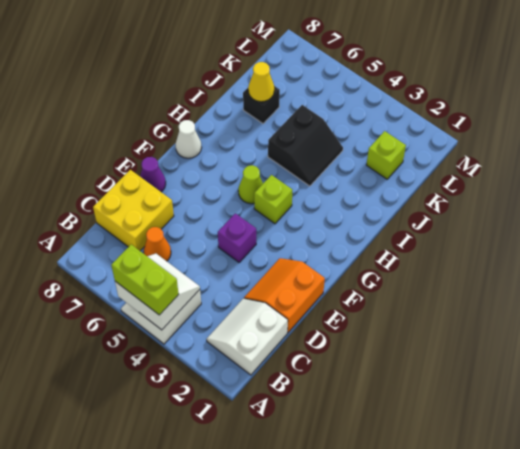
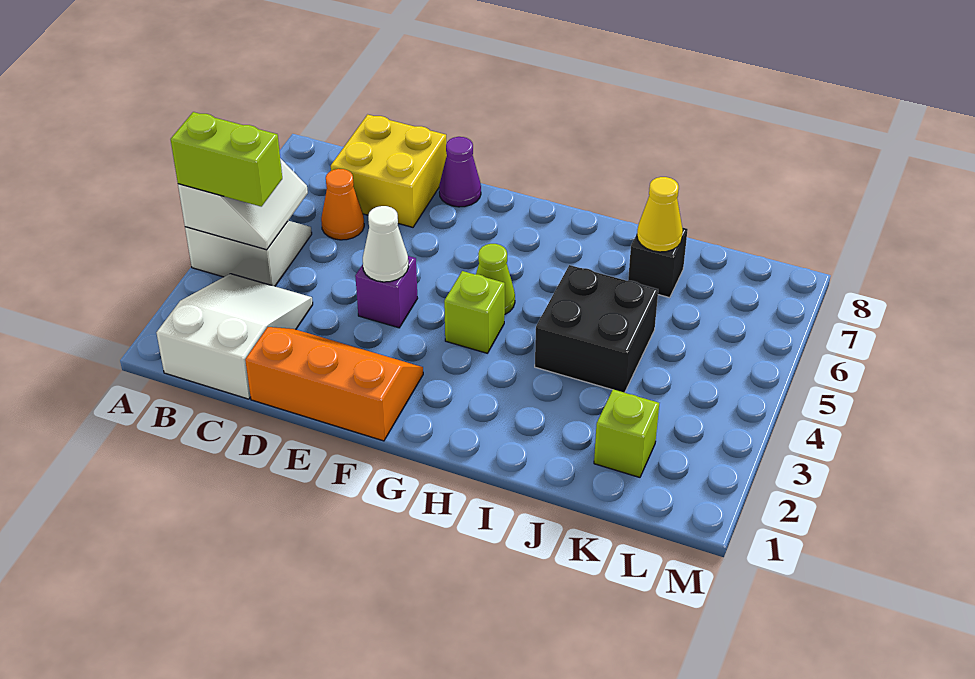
lime brick A4:A5 level 3 -> lime brick A4:B4 level 3
white slope B1:C2 level 1 top 1 -> white slope B1:C3 level 1 top 1
orange slope D1:E2 level 1 top 1 -> orange slope D1:F2 level 1 top 1
white cone G8 level 1 -> white cone E4 level 2
black slope I4:J5 level 1 top 5 -> black brick I4:J5 level 1

